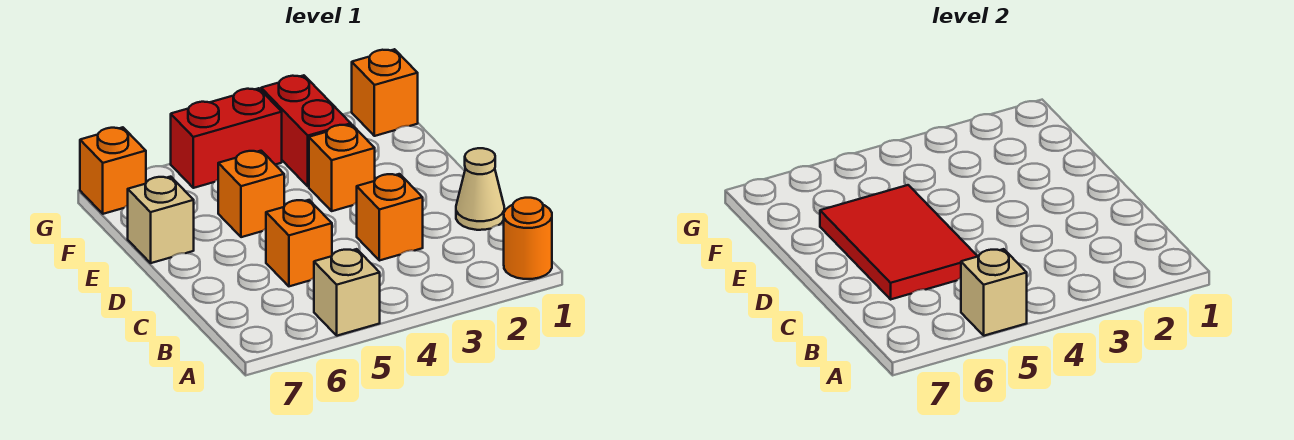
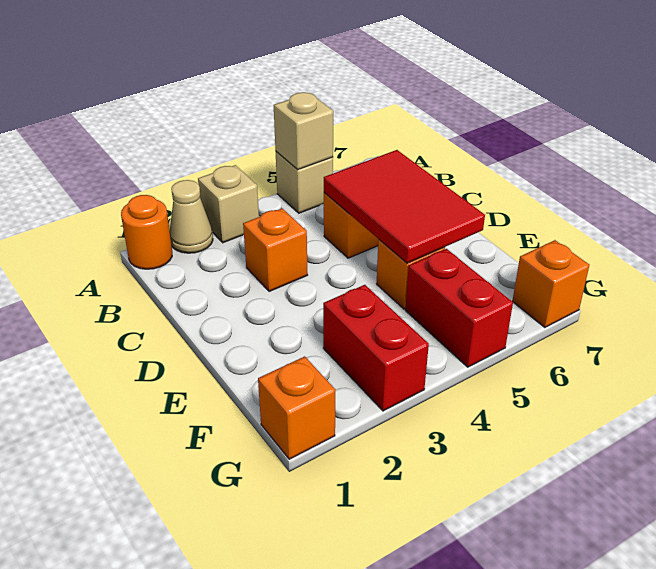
tan cone C1 level 1 -> tan cone A2 level 1
orange brick E3 level 1 -> none
tan brick E7 level 1 -> tan brick A3 level 1
red brick G4:G5 level 1 -> red brick F5:G5 level 1

